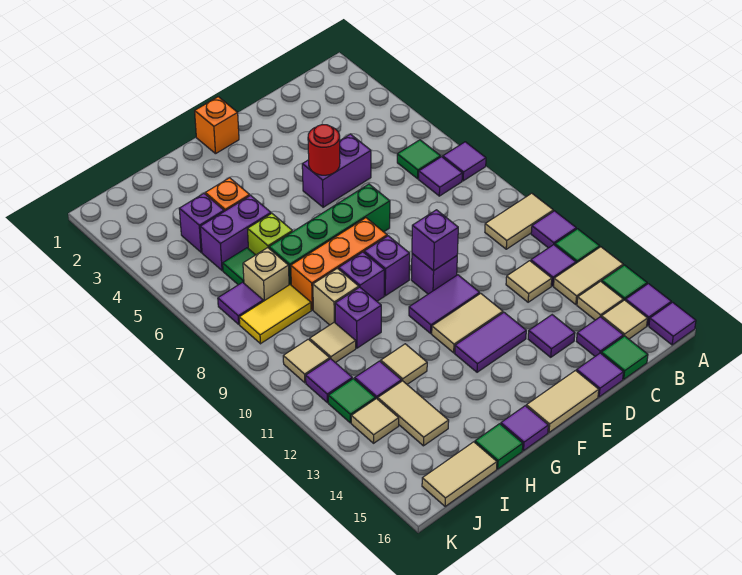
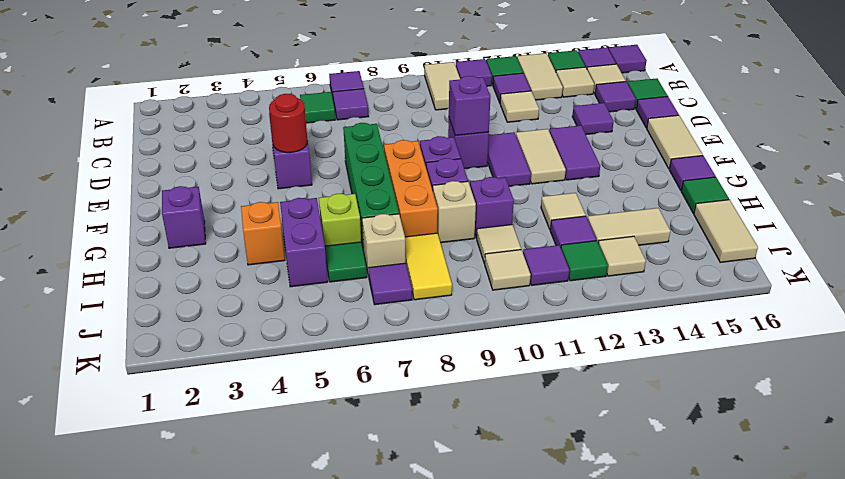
orange brick F1 level 1 -> none
purple brick I4 level 1 -> purple brick G2 level 1

